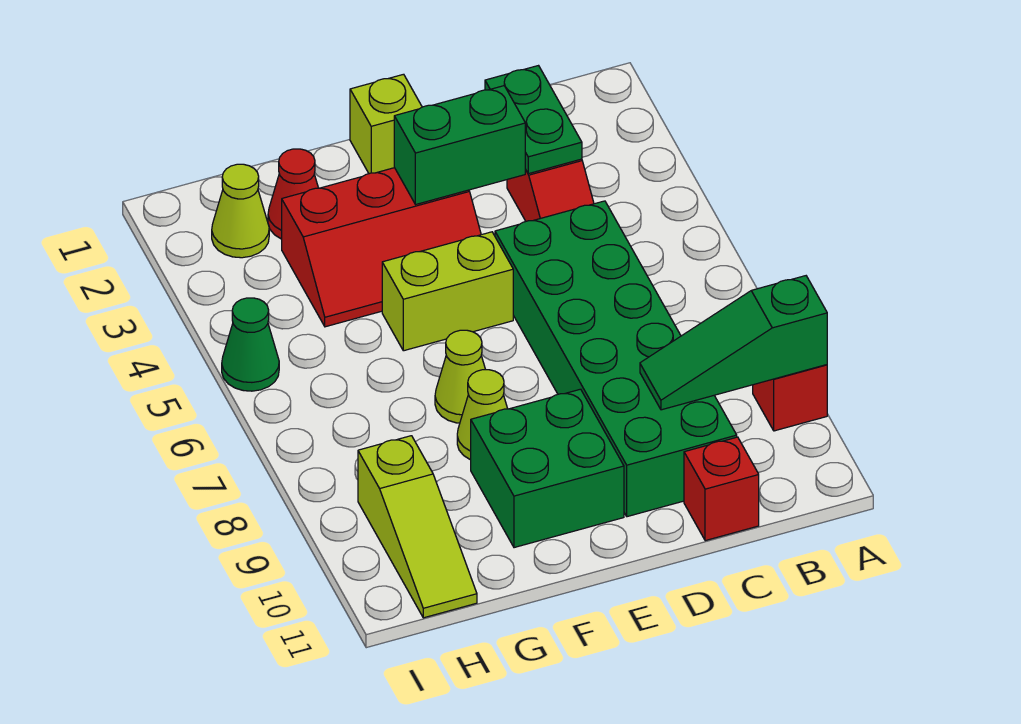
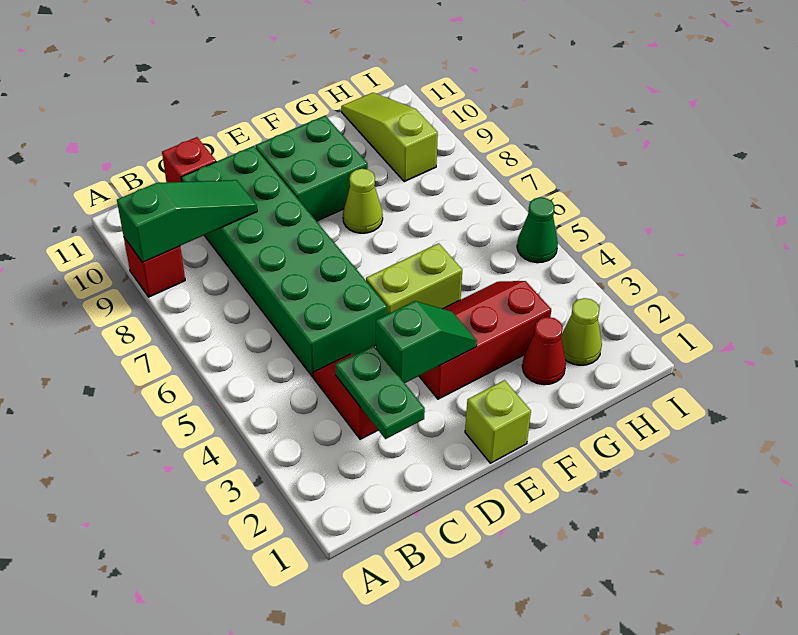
green brick D3:E3 level 2 -> green slope D3:E3 level 2 top D
lime cone F7 level 1 -> none

